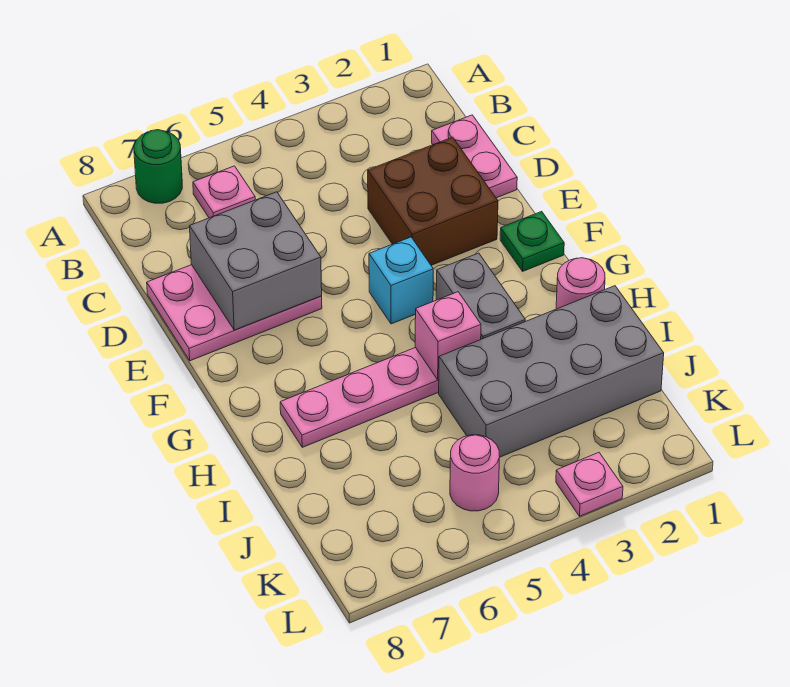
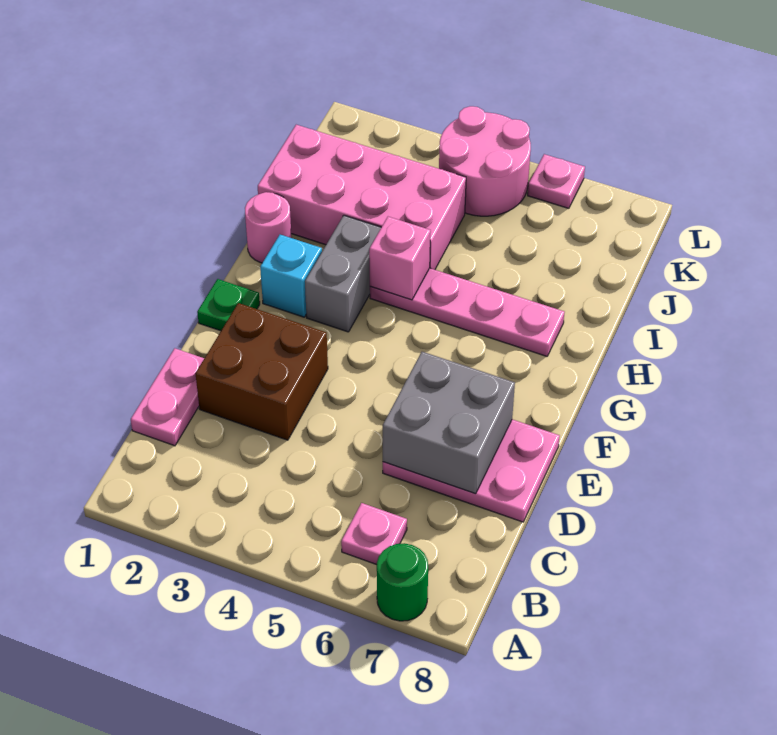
cyan brick F4 level 1 -> cyan brick G2 level 1
grey brick I1:J4 level 1 -> pink brick I1:J4 level 1
pink round brick K5 level 1 -> pink round brick K4:L5 level 1
pink plate L3 level 1 -> pink plate L6 level 1

